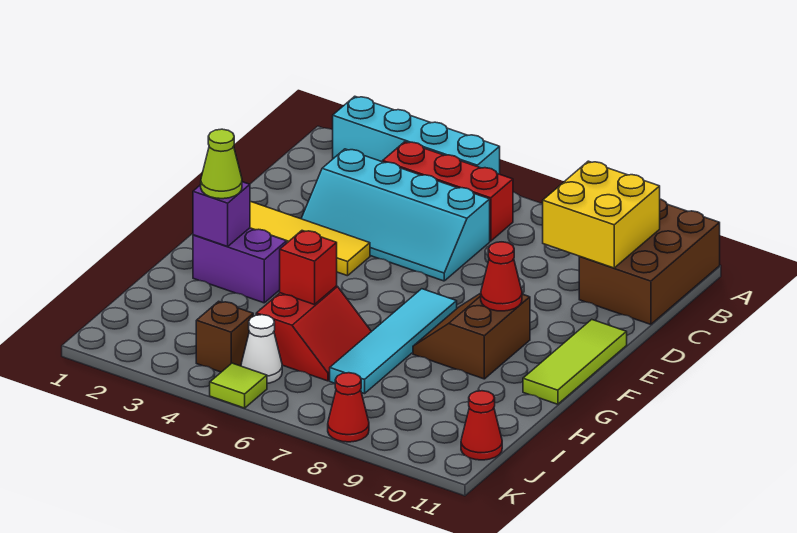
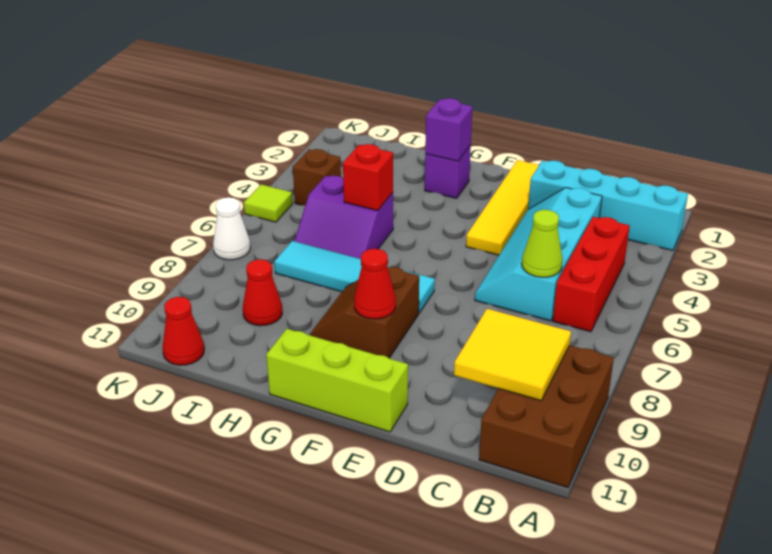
cyan brick A2:A5 level 1 -> cyan brick A2:D2 level 1
brown brick A10:C11 level 1 -> brown brick A9:B11 level 1
yellow brick B9:C10 level 2 -> yellow tile B9:C10 level 2
lime tile E11:G11 level 1 -> lime brick E11:G11 level 1
brown slope F8:G9 level 1 top 9 -> brown slope F8:G9 level 1 top F
purple brick G2:G3 level 1 -> purple brick G2 level 1
lime cone G2 level 3 -> lime cone C6 level 2
red slope H5:I6 level 1 top 5 -> purple slope H5:I6 level 1 top 5
white cone J5 level 1 -> white cone K7 level 1
red cone K8 level 1 -> red cone I9 level 1

